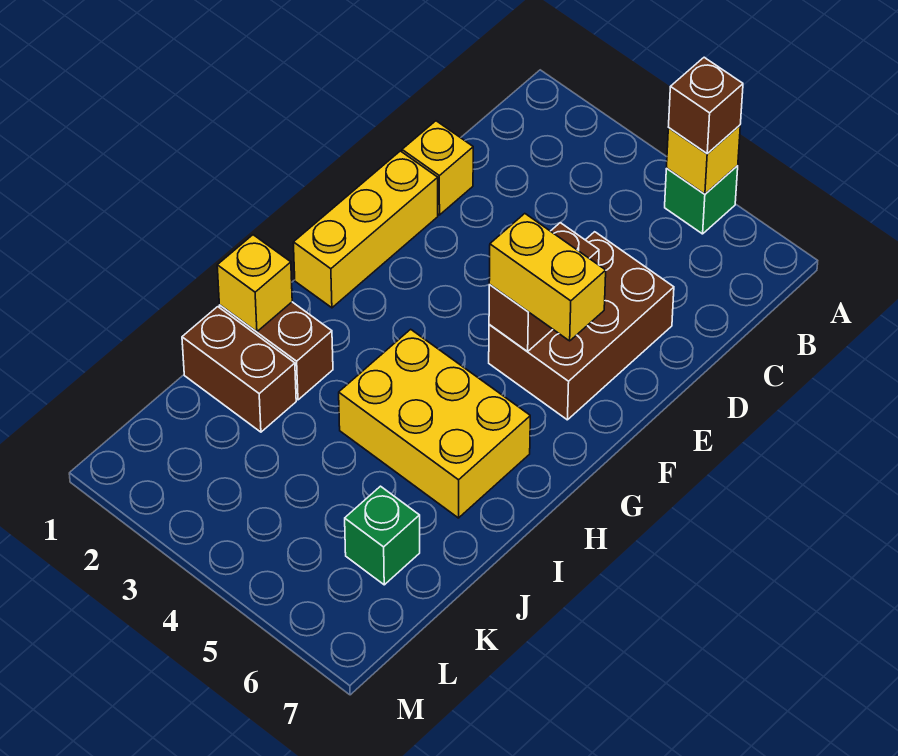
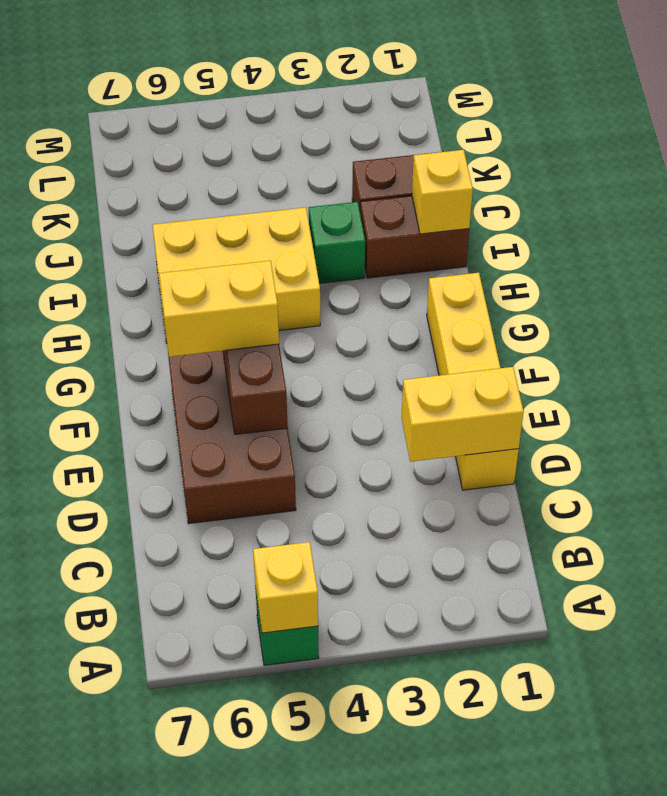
brown brick A5 level 3 -> none
none -> yellow brick D1:D2 level 2
green brick K6 level 1 -> green brick I3 level 1

